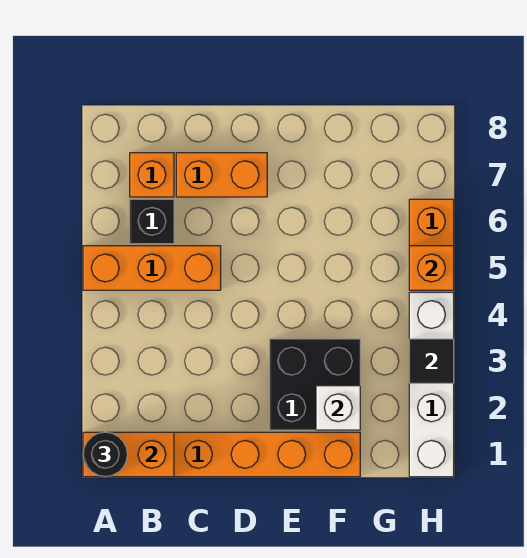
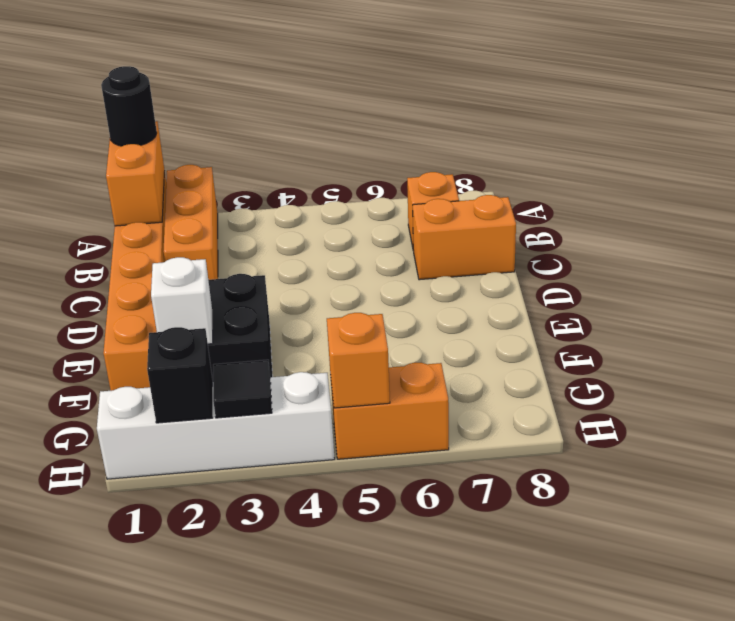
orange brick A5:C5 level 1 -> orange brick A2:C2 level 1
black brick B6 level 1 -> black brick H2 level 2
orange brick C7:D7 level 1 -> orange brick C7:C8 level 1

